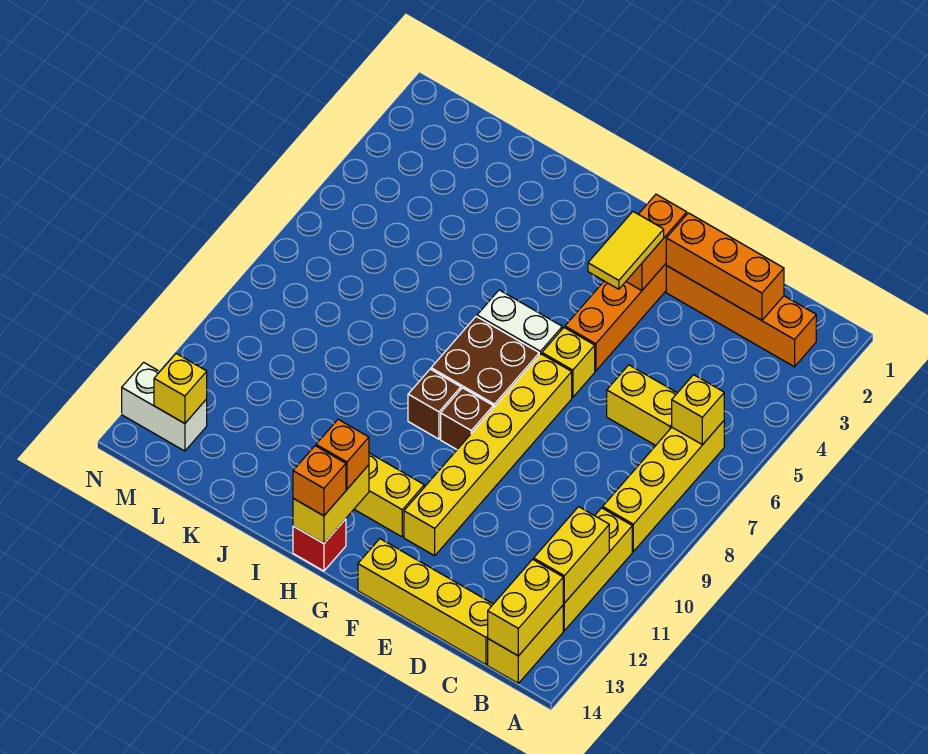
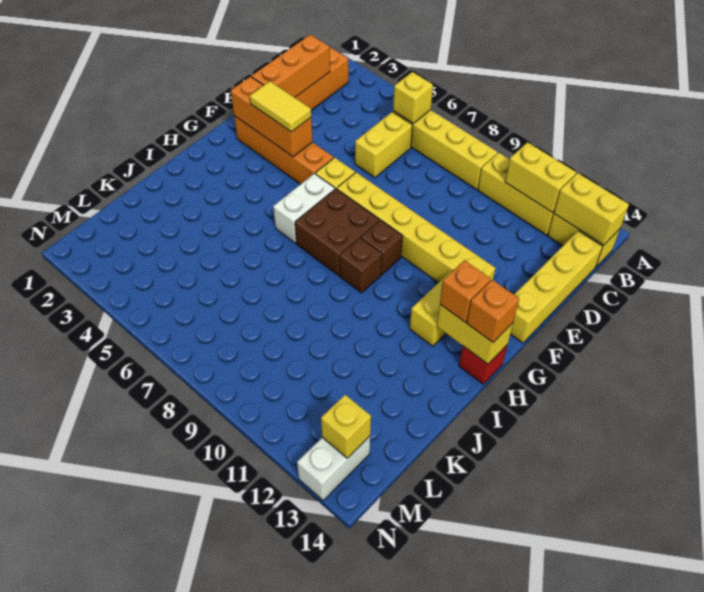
orange brick F2:F3 level 2 -> orange brick F2:F4 level 2

